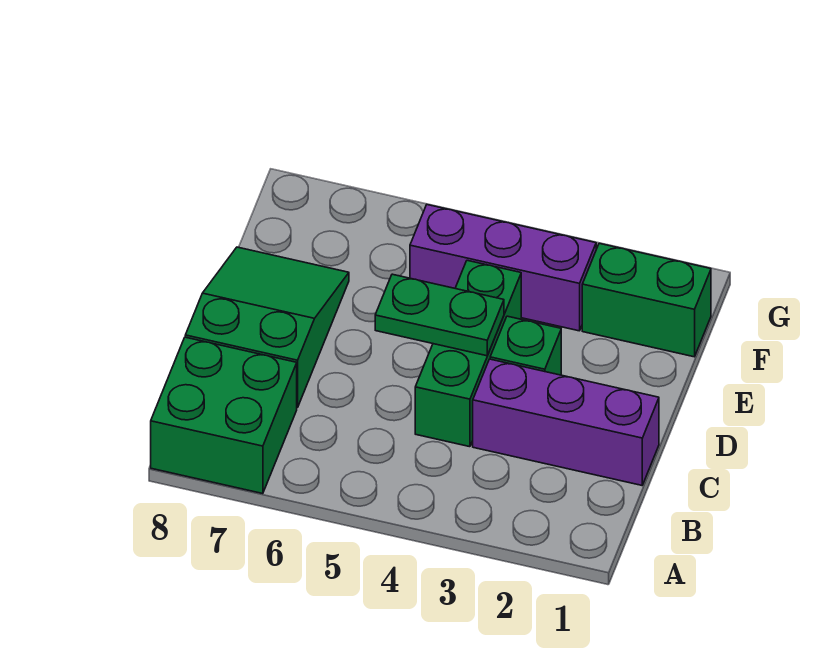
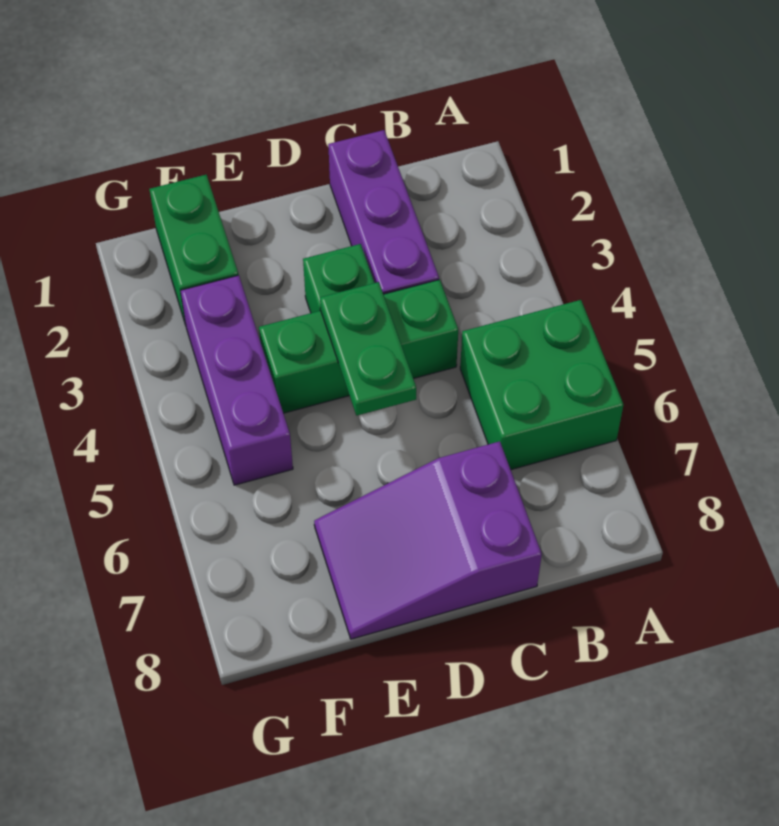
green brick A7:B8 level 1 -> green brick A5:B6 level 1
green slope C7:E8 level 1 top C -> purple slope C7:E8 level 1 top C

